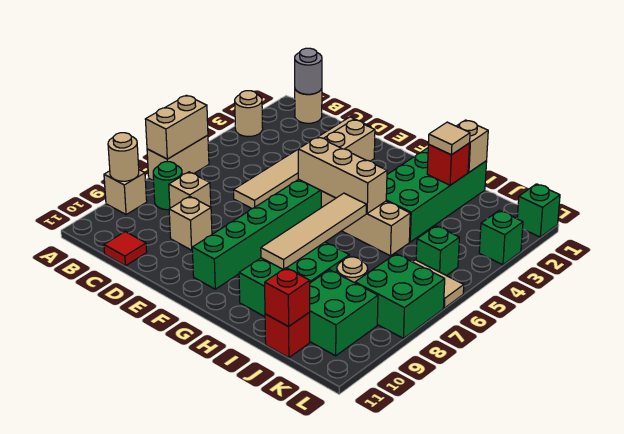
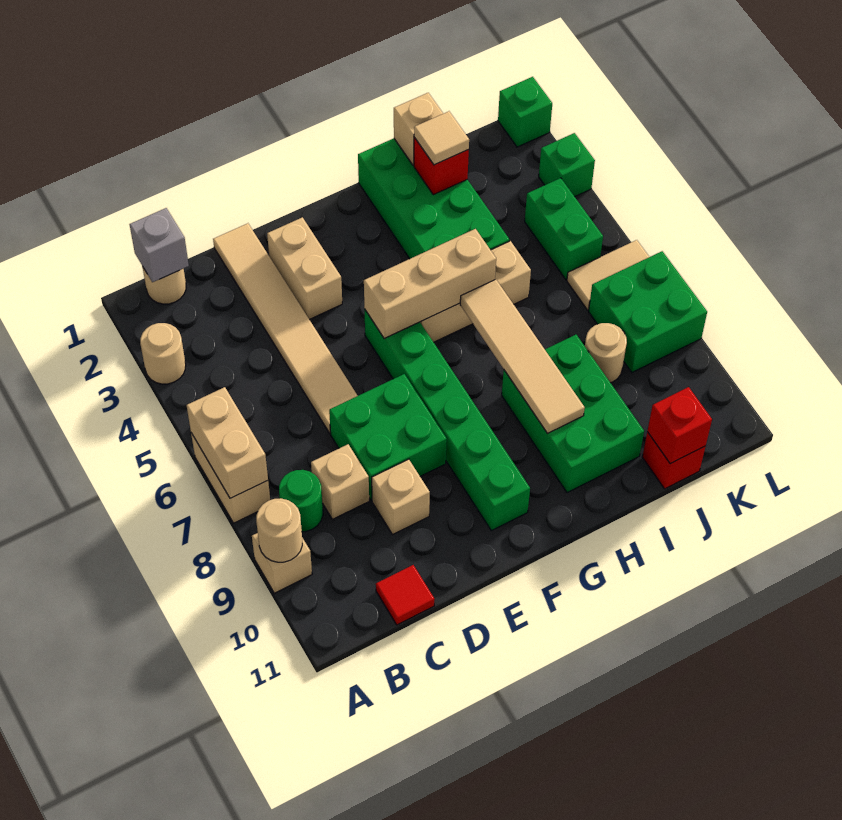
grey round brick B1 level 2 -> grey brick B1 level 2
green brick J9:K10 level 1 -> green brick D7:E8 level 1
green brick K5 level 1 -> green brick K4:K5 level 1

